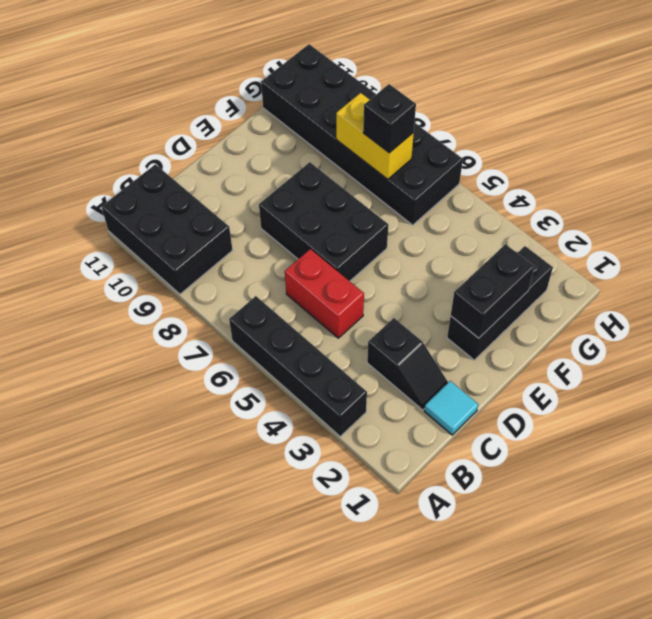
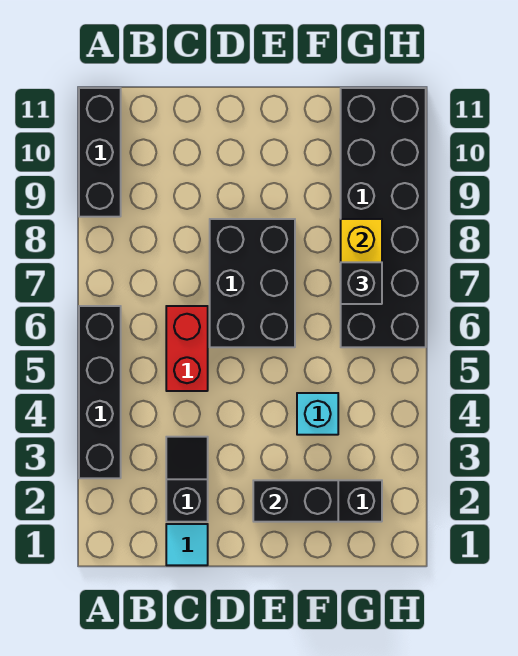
black brick A9:B11 level 1 -> black brick A9:A11 level 1
black slope C2:C3 level 1 top 3 -> black slope C2:C3 level 1 top 2
none -> cyan brick F4 level 1

